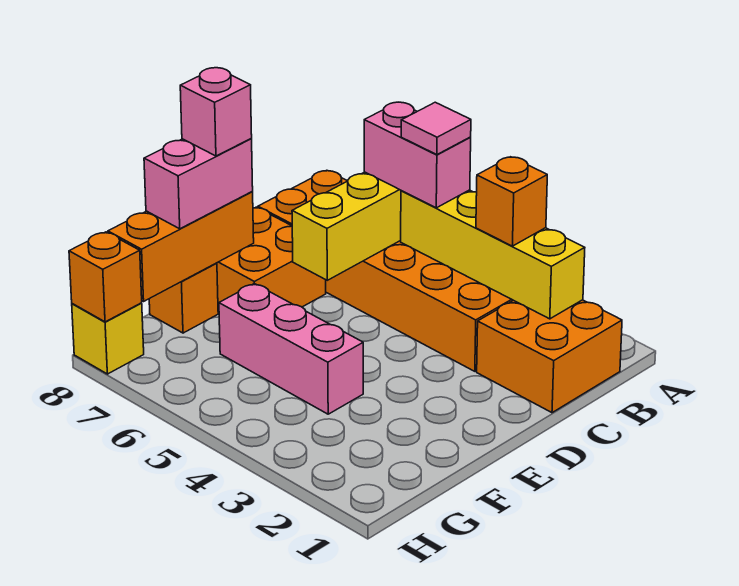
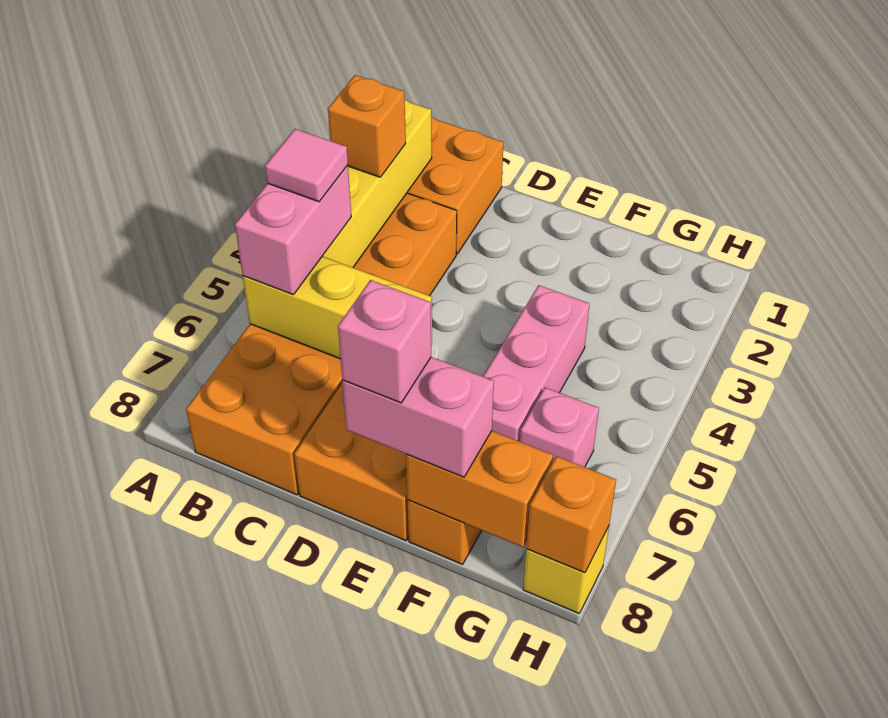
orange brick E8:G8 level 2 -> orange brick F8:G8 level 2
none -> pink brick G6 level 1

